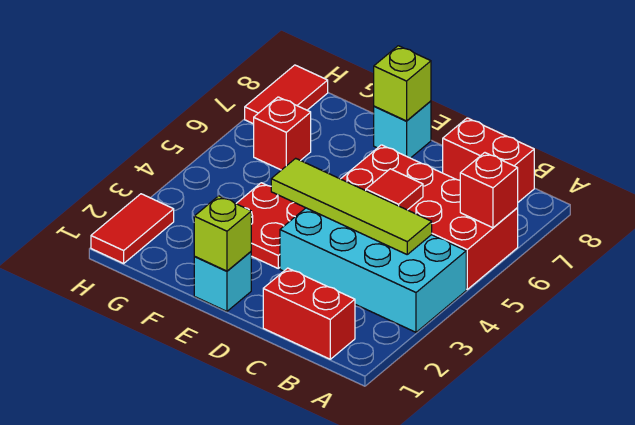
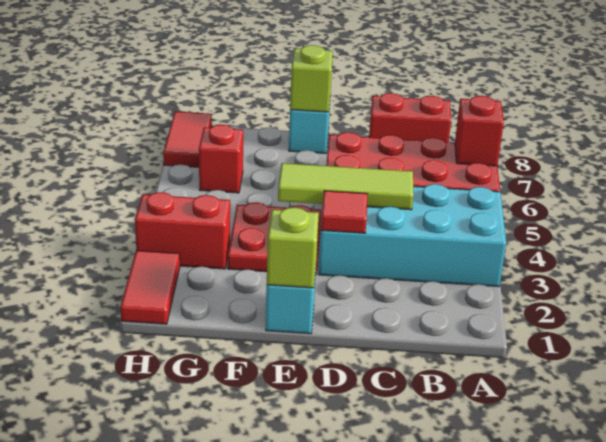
red brick B1:C1 level 1 -> red brick G3:H3 level 1
lime tile B4:E4 level 2 -> lime tile C4:E4 level 2
red tile C5 level 2 -> red tile D3 level 2

